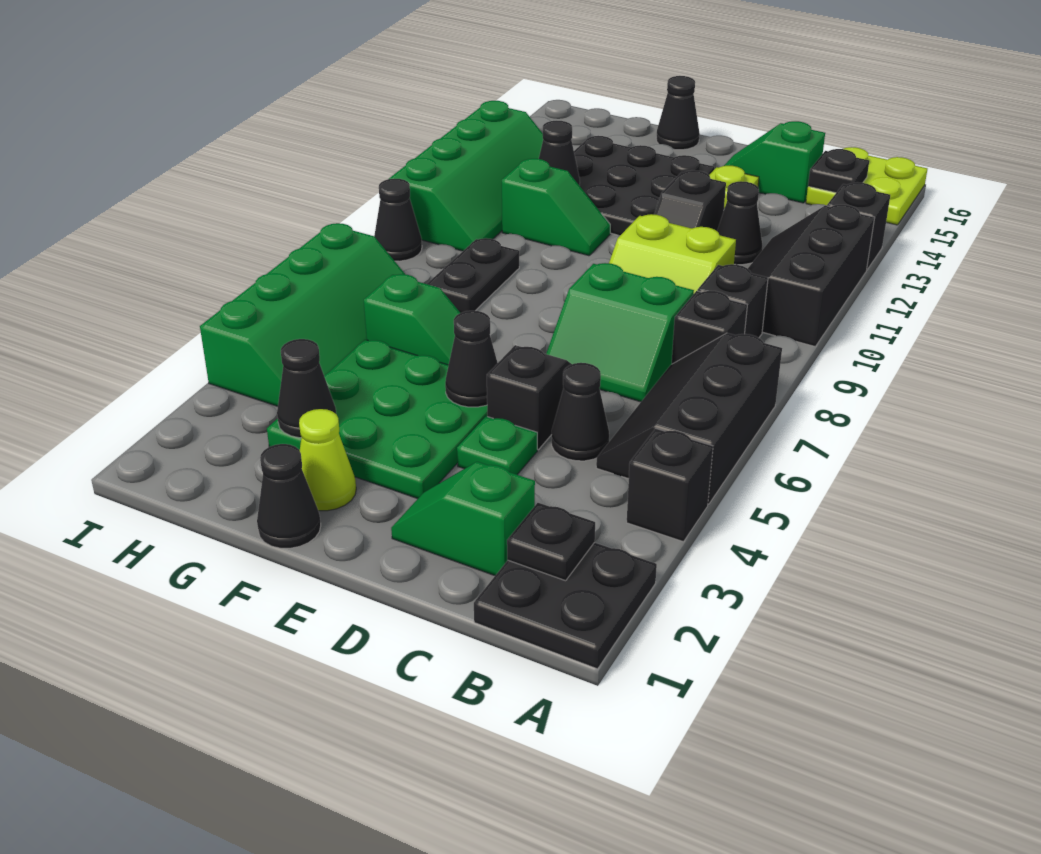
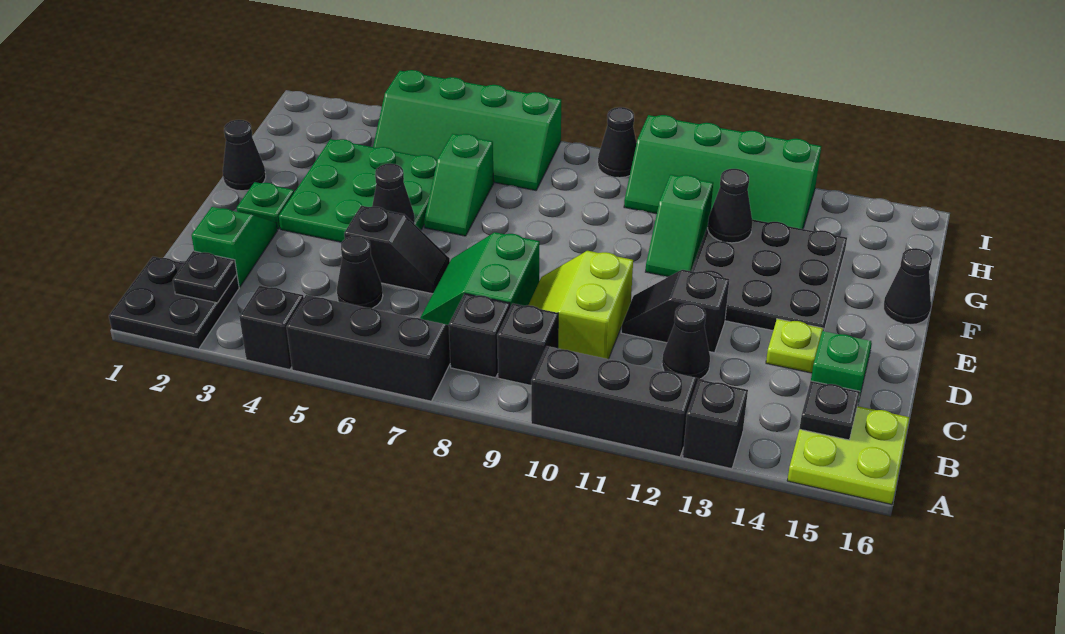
green plate D4 level 1 -> green plate E2 level 1
lime cone F2 level 1 -> none
black cone G3 level 2 -> none
black plate G8:G9 level 1 -> none

